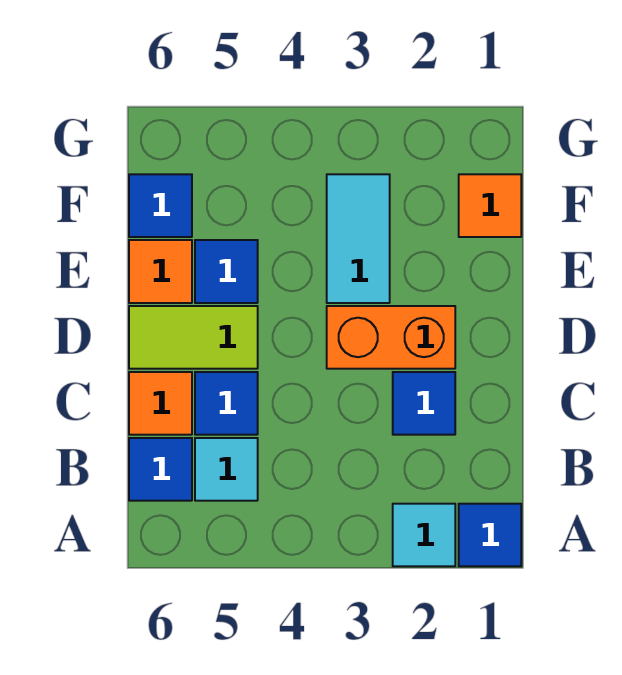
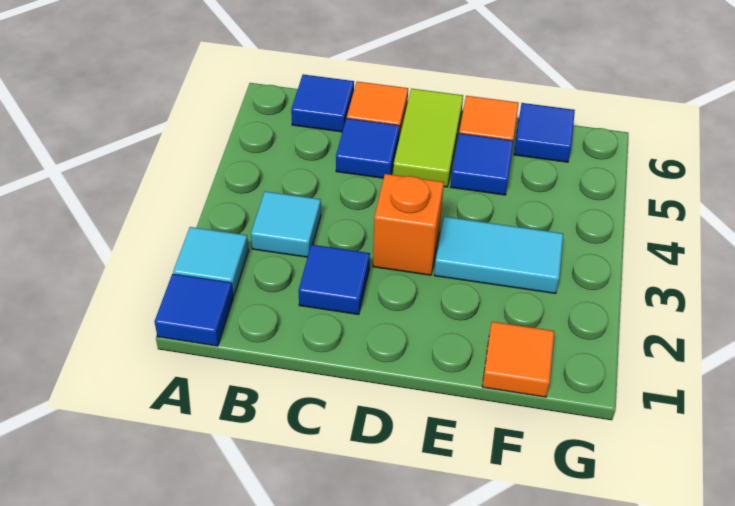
cyan tile B5 level 1 -> cyan tile B3 level 1
orange brick D2:D3 level 1 -> orange brick D3 level 1

